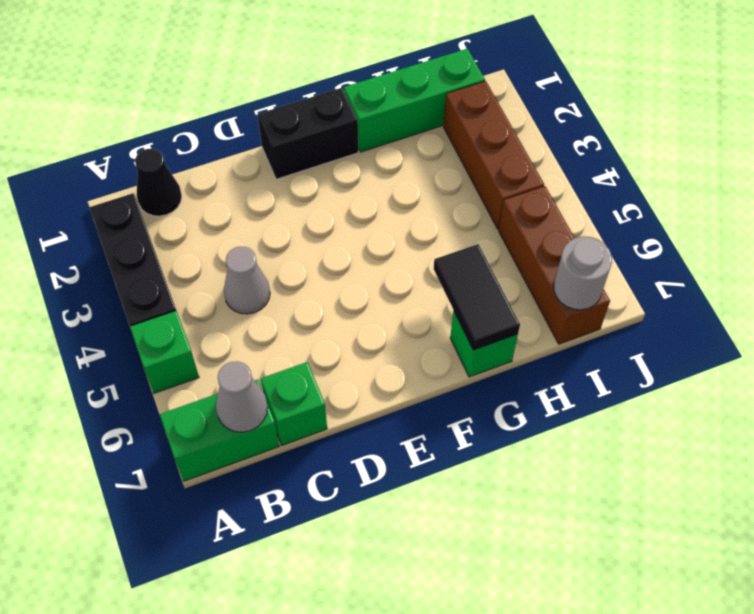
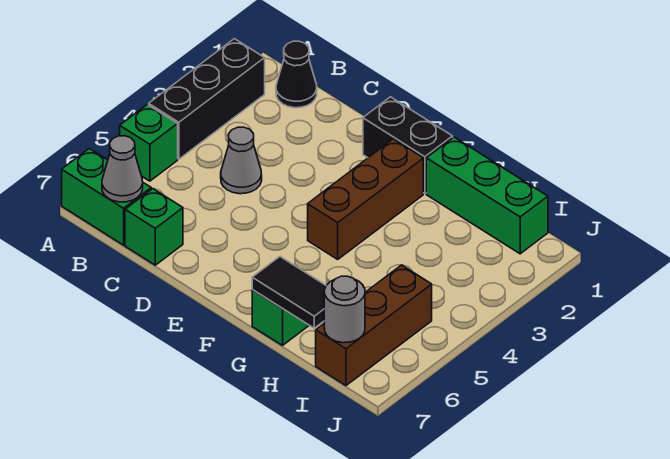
black tile G6:G7 level 2 -> black tile G7:H7 level 2
brown brick I2:I4 level 1 -> brown brick F2:F4 level 1

